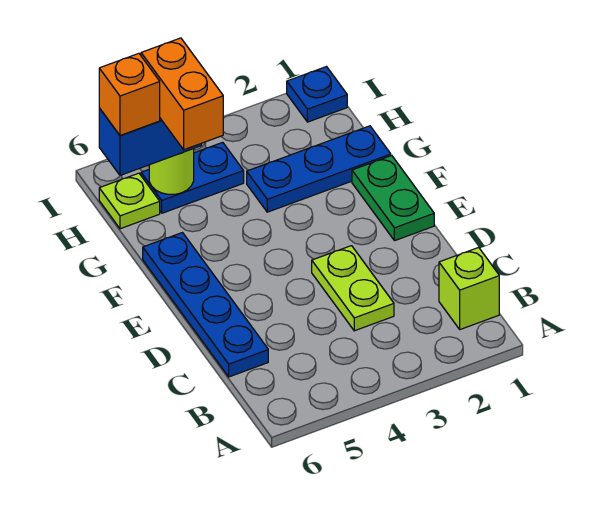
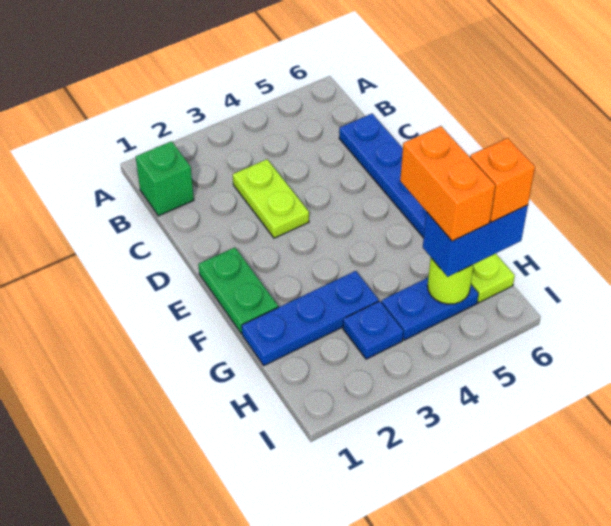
lime brick B1 level 1 -> green brick B1 level 1
blue plate I1 level 1 -> blue plate H3 level 1

